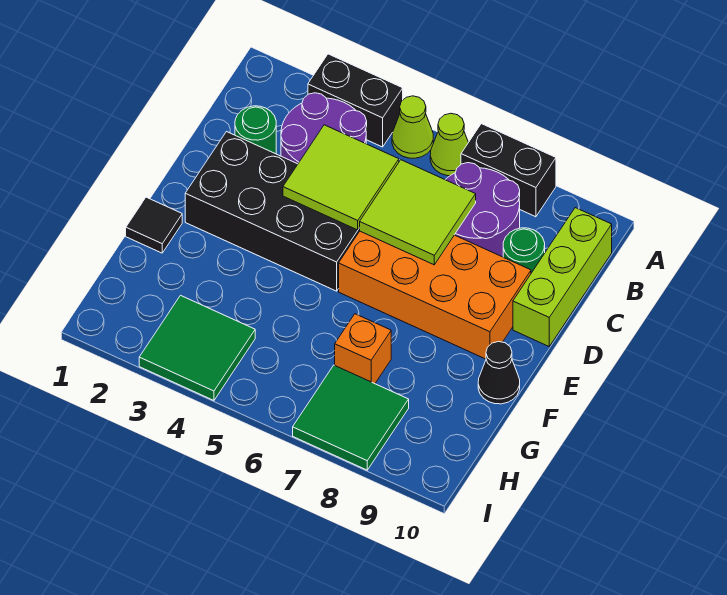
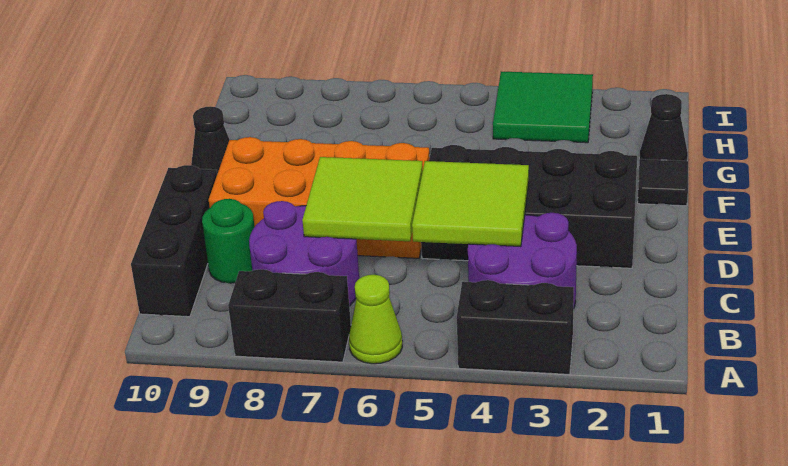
lime cone A5 level 1 -> none
lime brick B10:D10 level 1 -> black brick B10:D10 level 1
green round brick C2 level 1 -> none
none -> black cone G1 level 1
orange brick G7 level 1 -> none
green tile H7:I8 level 1 -> none

